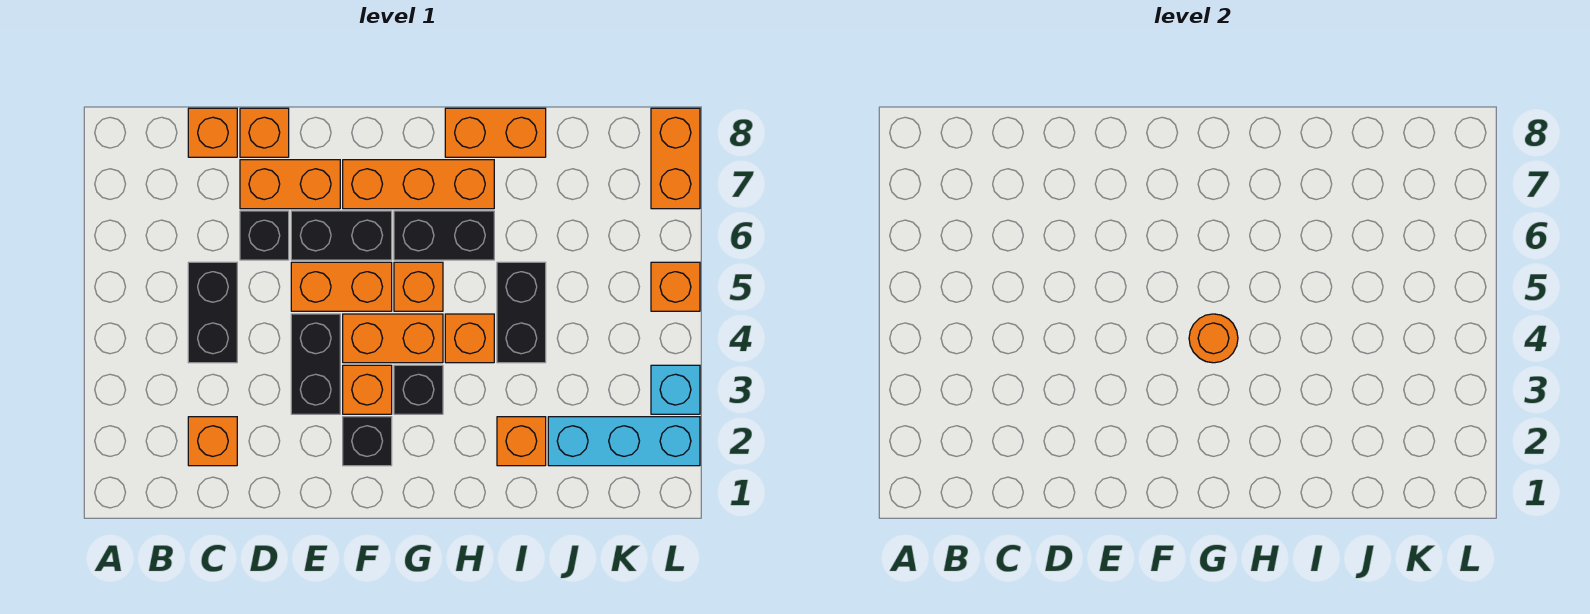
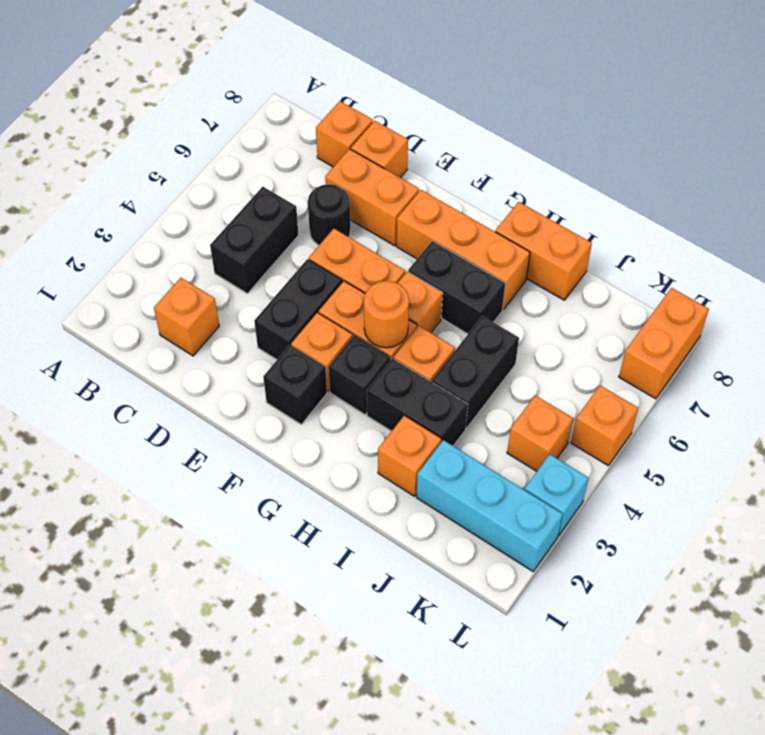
black brick D6 level 1 -> black round brick D6 level 1
black brick E6:F6 level 1 -> black brick H3:I3 level 1
none -> orange brick K4 level 1

